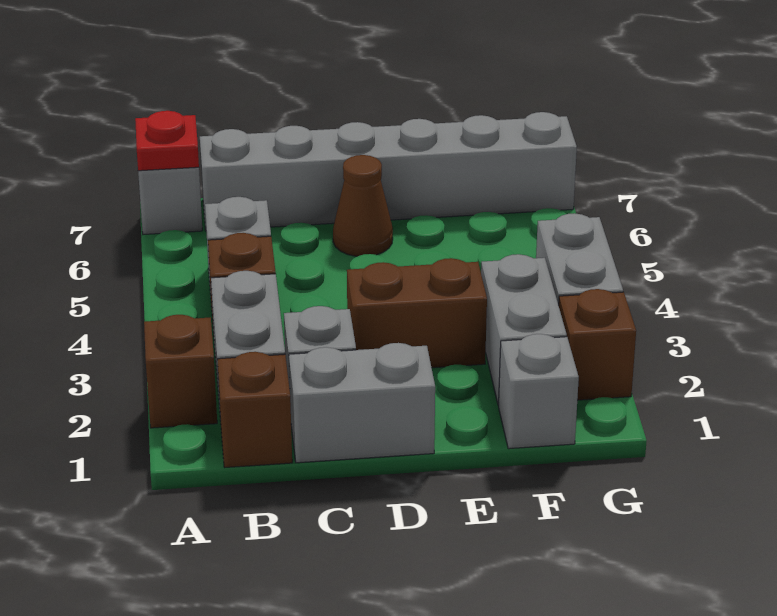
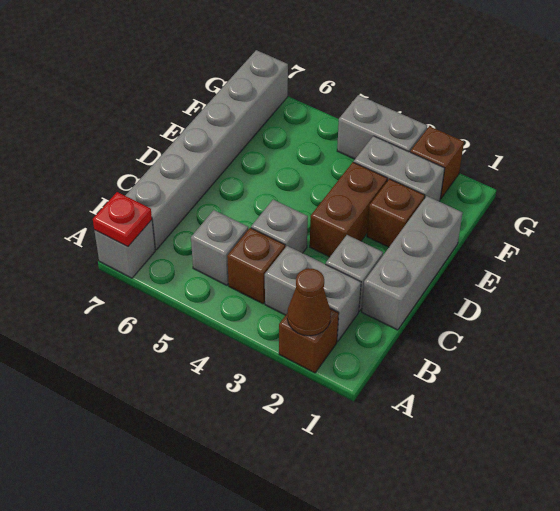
brown brick B1 level 1 -> brown brick E2 level 1
grey brick C1:D1 level 1 -> grey brick C1:E1 level 1
brown cone D6 level 1 -> brown cone A2 level 2
grey brick F1 level 1 -> grey brick C4 level 1

